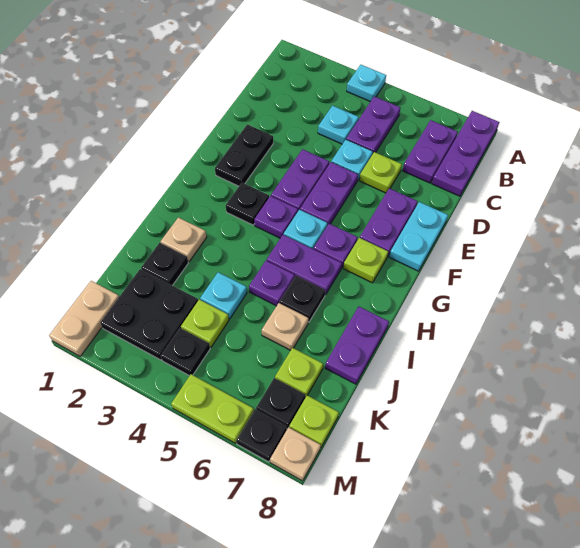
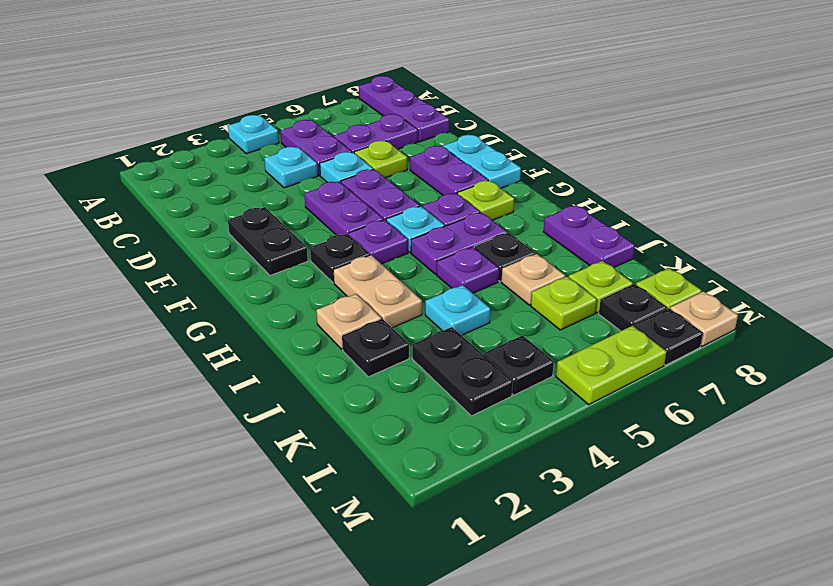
purple plate B7:C7 level 1 -> purple plate C6:C7 level 1
black plate K2:L3 level 1 -> black plate K3:L3 level 1
lime plate K4 level 1 -> lime plate K6 level 1
tan plate L1:M1 level 1 -> tan plate H3:I3 level 1

